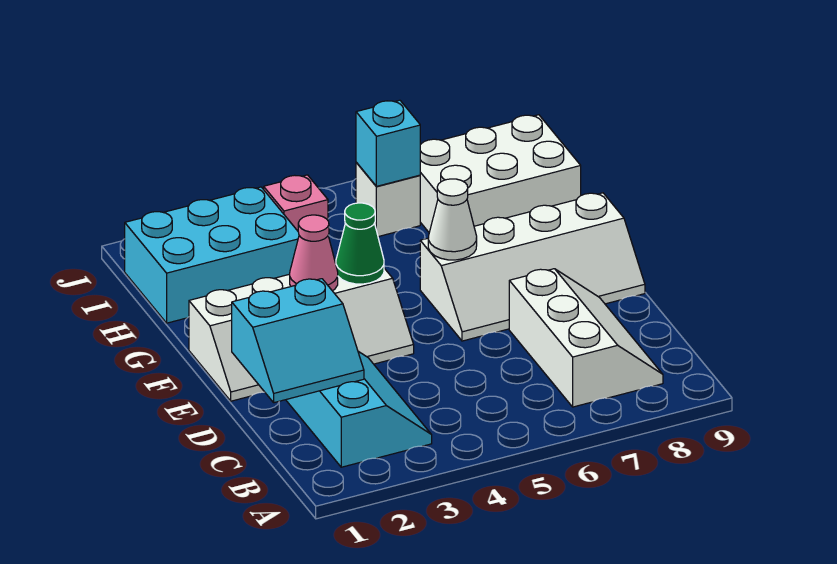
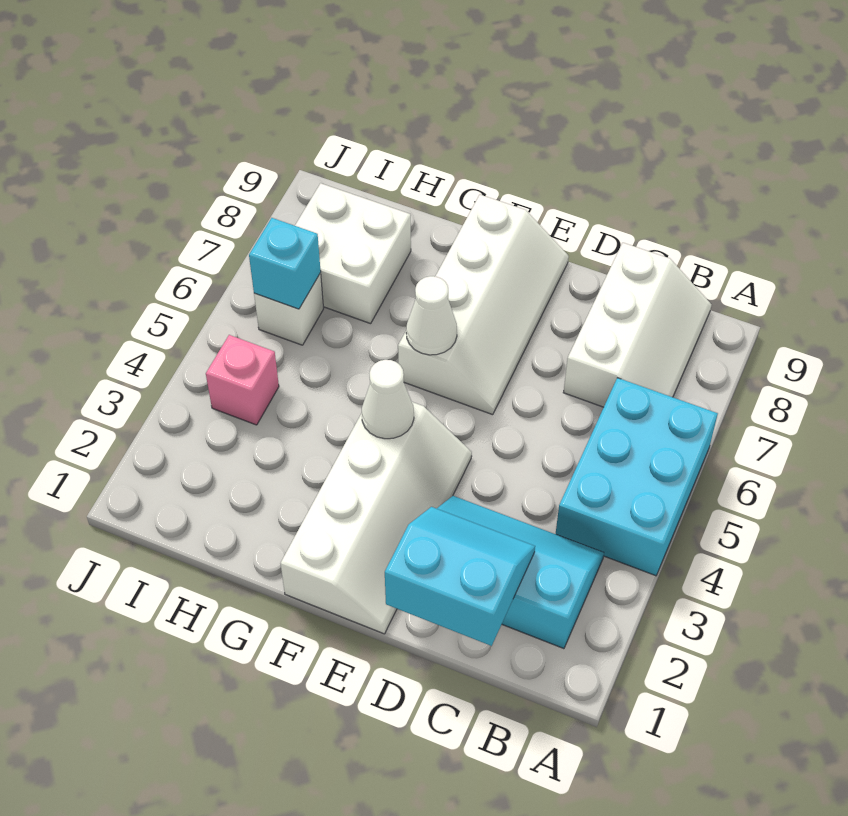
white slope B7:D8 level 1 top 7 -> white slope B7:C9 level 1 top C
cyan slope C1:D2 level 2 top D -> cyan slope C1:D2 level 2 top 1
pink cone F3 level 2 -> none
green cone F4 level 2 -> white cone F4 level 2
cyan brick H1:I3 level 1 -> cyan brick A4:B6 level 1
white brick H7:I9 level 1 -> white brick H7:I8 level 1

